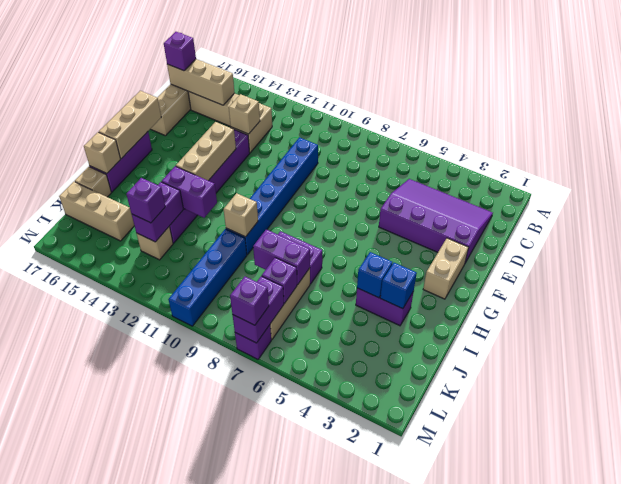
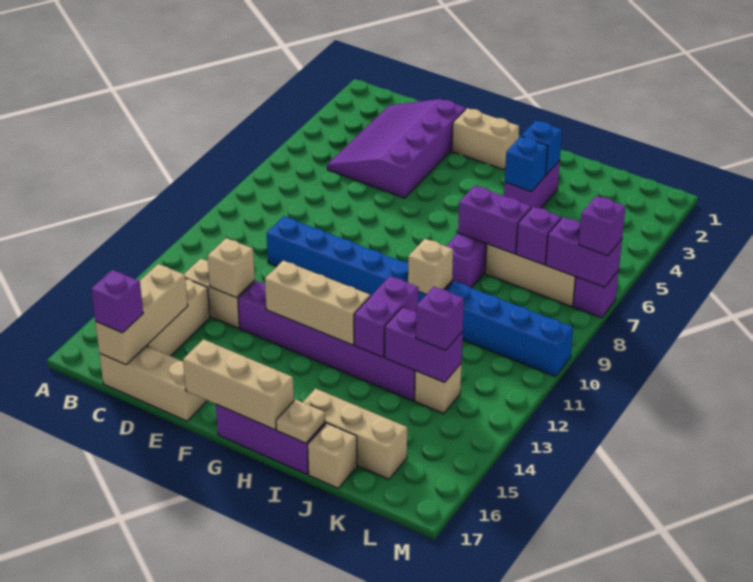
tan brick I17 level 2 -> tan plate I17 level 2
purple brick J7:J8 level 2 -> purple brick I7:J7 level 2
tan brick K15:K17 level 1 -> tan brick I16:K16 level 1

